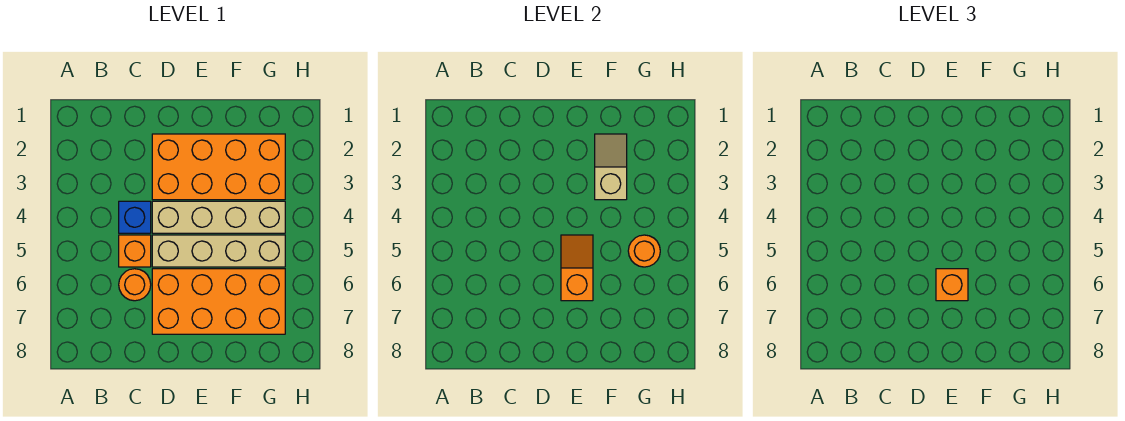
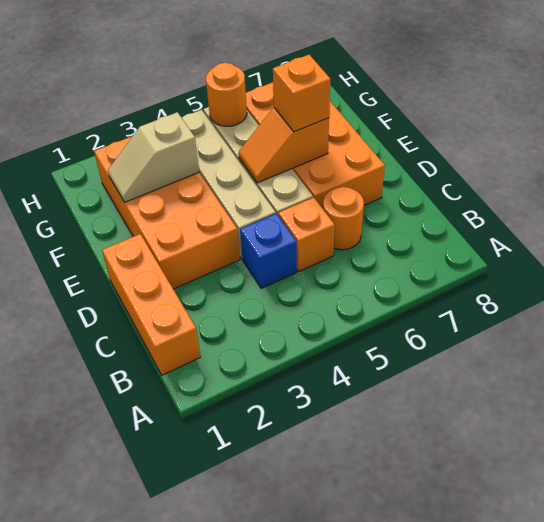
none -> orange brick B1:D1 level 1

